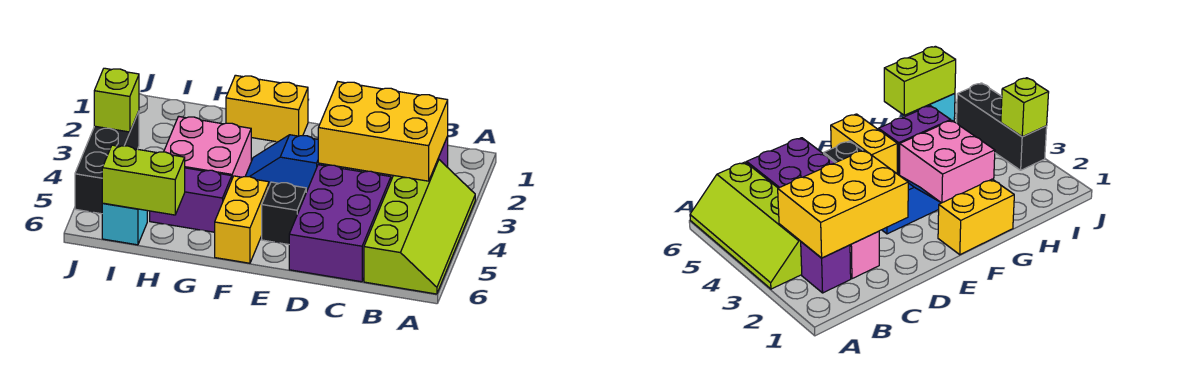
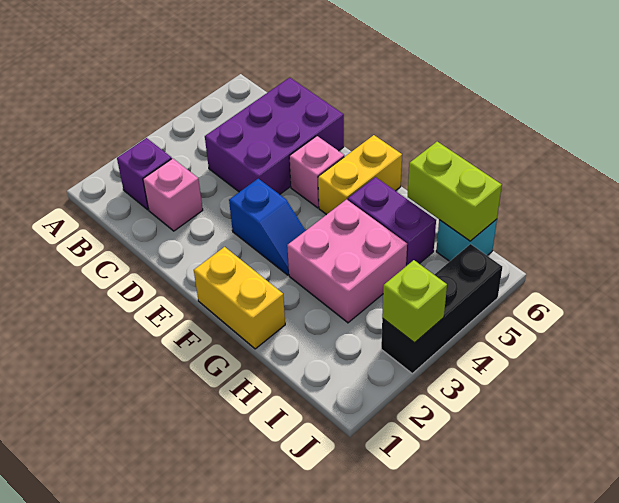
lime slope A3:B6 level 1 top B -> none
yellow brick B2:D3 level 2 -> none
black brick E5 level 1 -> pink brick E5 level 1

